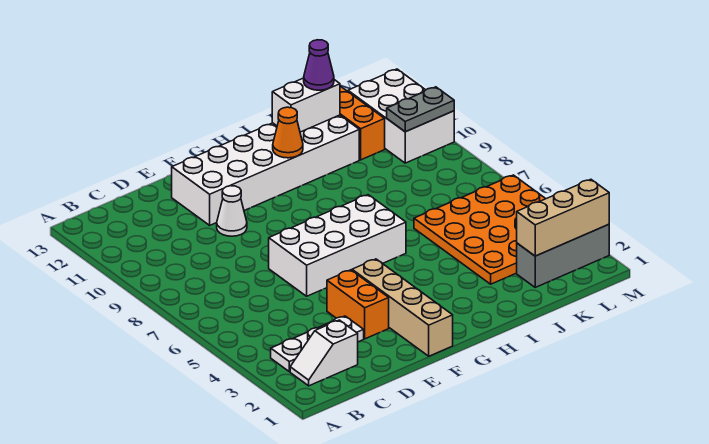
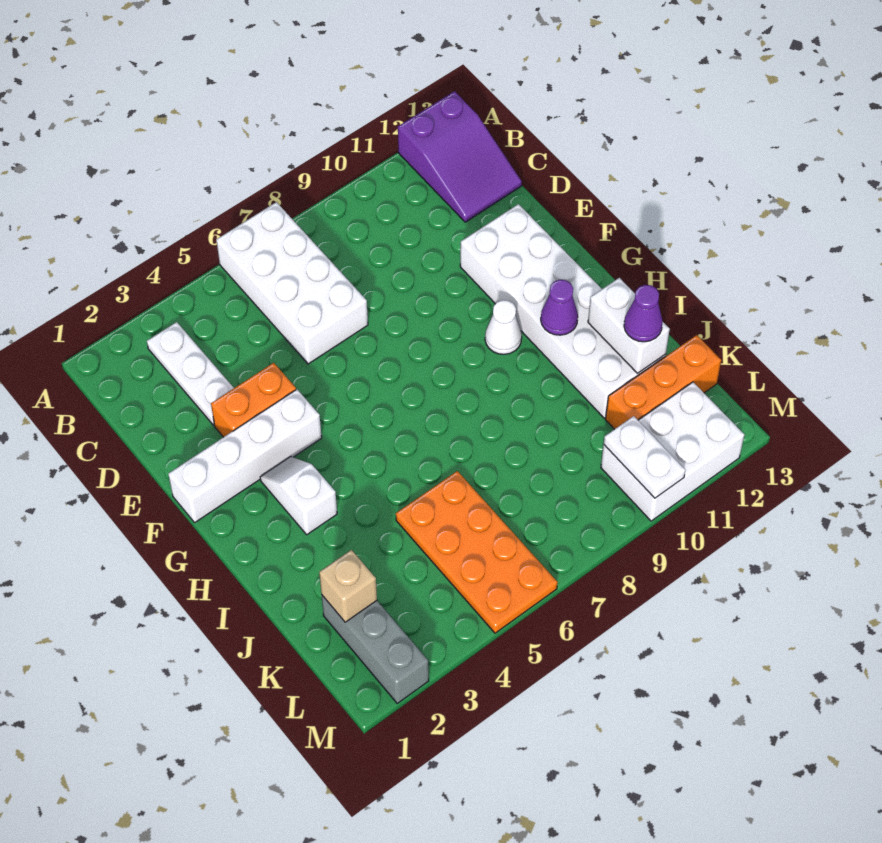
none -> purple slope A12:C13 level 1 top A
white slope B2:C2 level 1 top C -> white slope G3:H3 level 1 top H
white brick E6:H7 level 1 -> white brick A6:D7 level 1
white cone E10 level 1 -> white cone G10 level 1
tan brick F1:F4 level 1 -> white brick F1:F4 level 1
orange cone H11 level 2 -> purple cone H11 level 2
orange plate J3:M6 level 1 -> orange plate J5:M6 level 1
tan brick K2:M2 level 2 -> tan brick K2 level 2
grey plate L10:M10 level 2 -> white plate L10:M10 level 2

